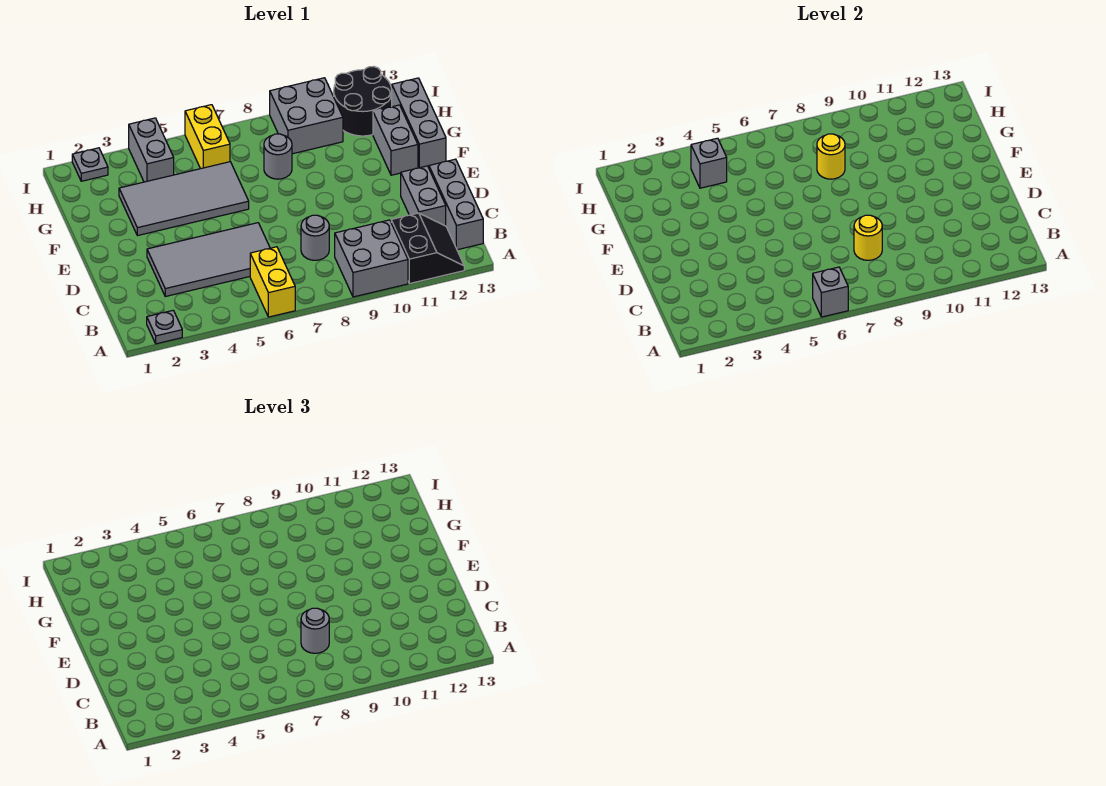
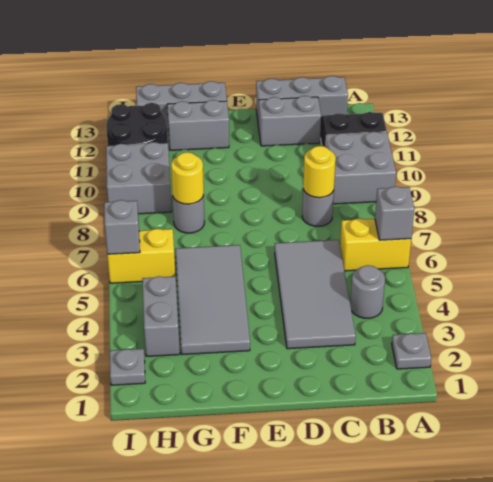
grey round brick C8 level 3 -> grey round brick B4 level 1
grey brick H4:I4 level 1 -> grey brick H3:H4 level 1
grey brick H4 level 2 -> grey brick I6 level 2

